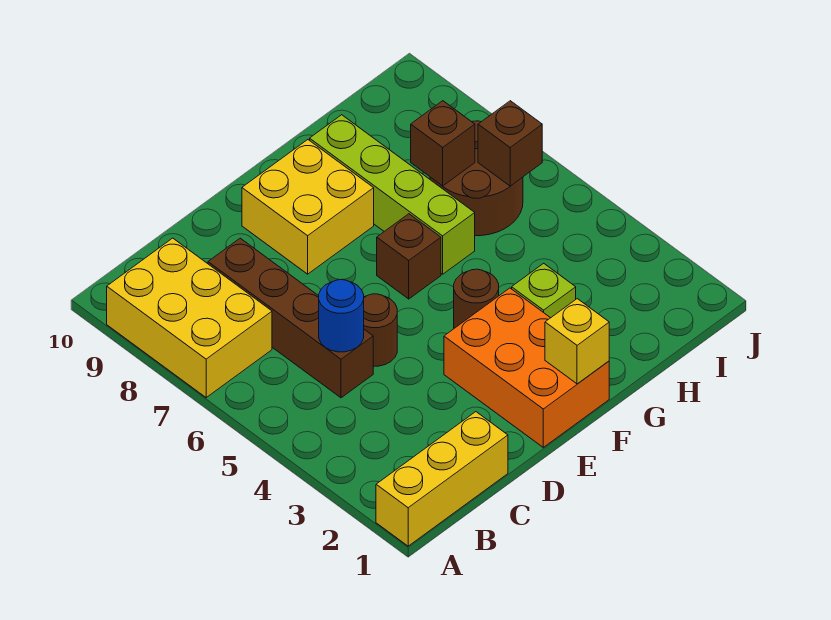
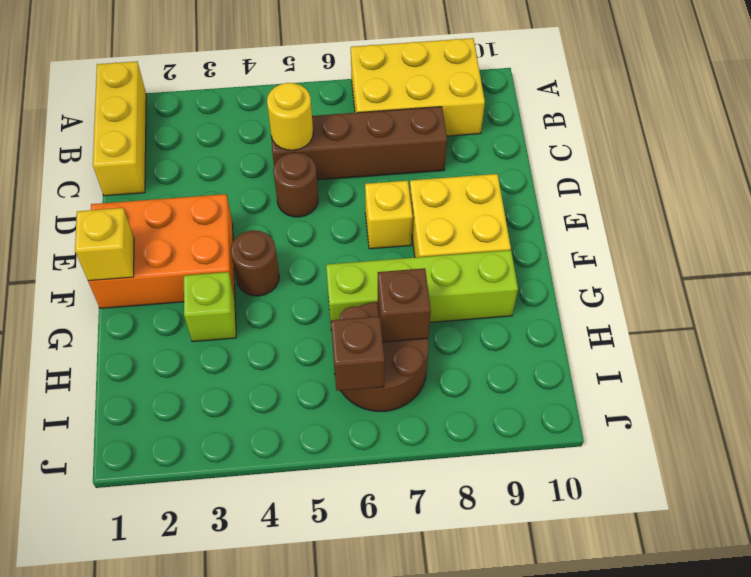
blue round brick C5 level 2 -> yellow round brick C5 level 2
none -> yellow brick E7 level 1
brown brick F6 level 1 -> none

